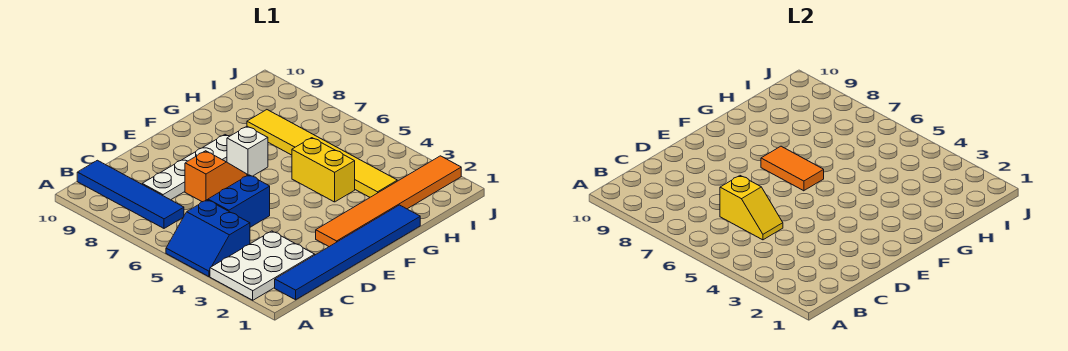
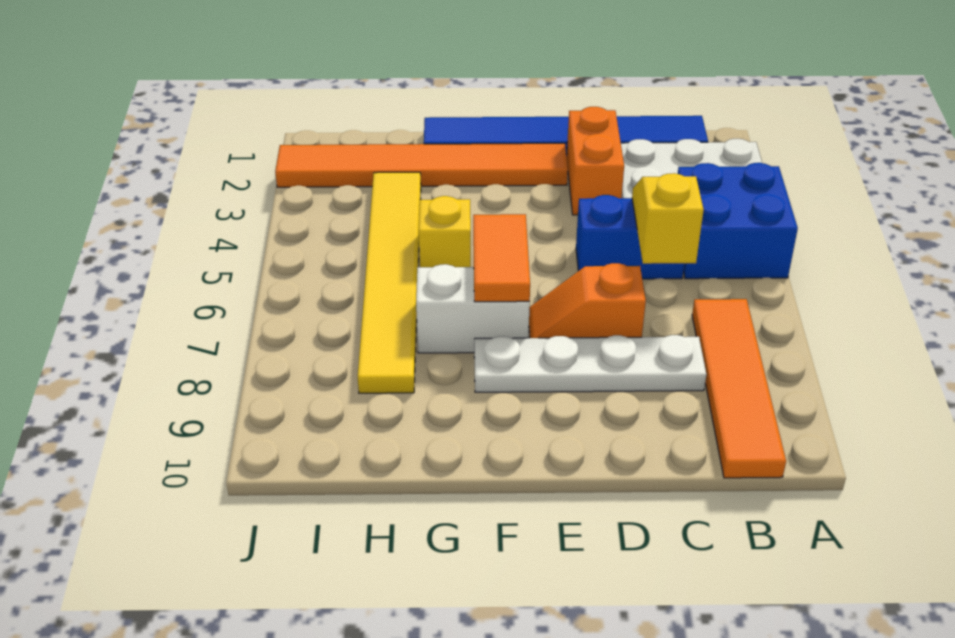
blue slope A4:B5 level 1 top B -> blue brick A4:B5 level 1
blue tile B7:B10 level 1 -> orange tile B7:B10 level 1
none -> orange brick D2:D3 level 1
white brick F7 level 1 -> white brick F7:G7 level 1
yellow brick G4:G5 level 1 -> yellow brick G5 level 1

